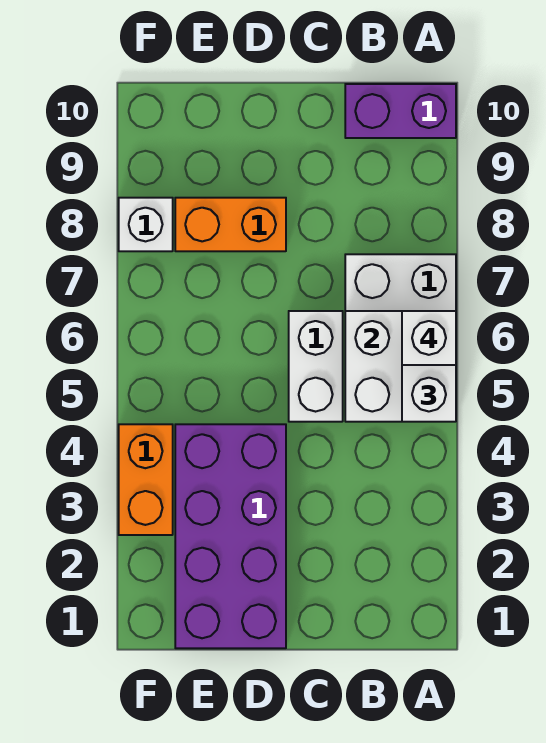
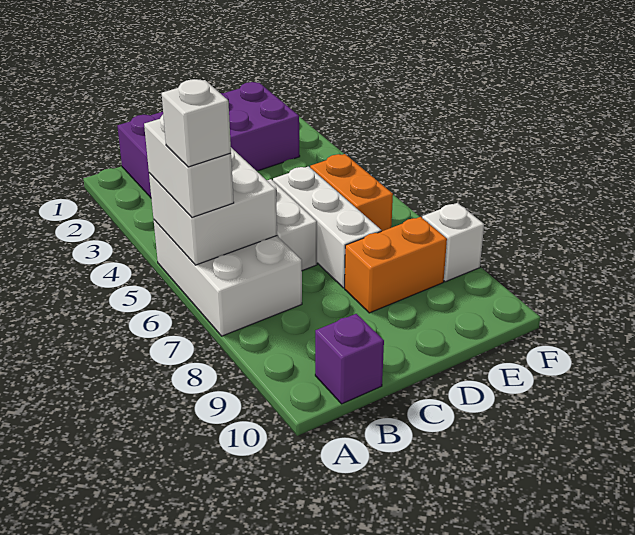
purple brick A10:B10 level 1 -> purple brick B10 level 1
purple brick D1:E4 level 1 -> purple brick B1:E2 level 1
none -> white brick D5:D7 level 1
orange brick F3:F4 level 1 -> orange brick E5:E6 level 1

